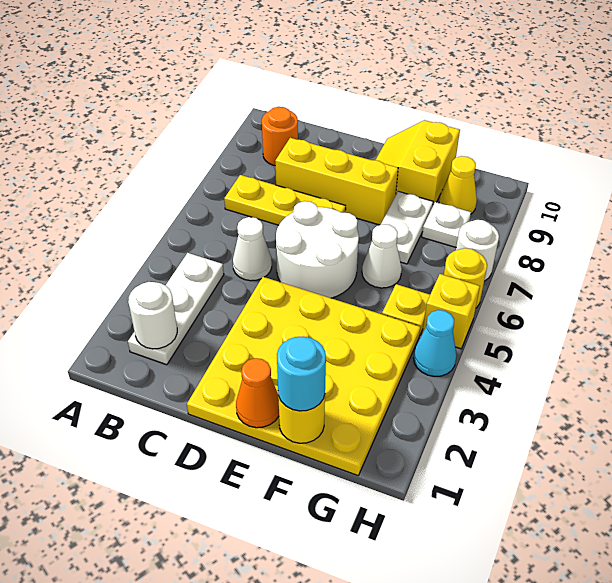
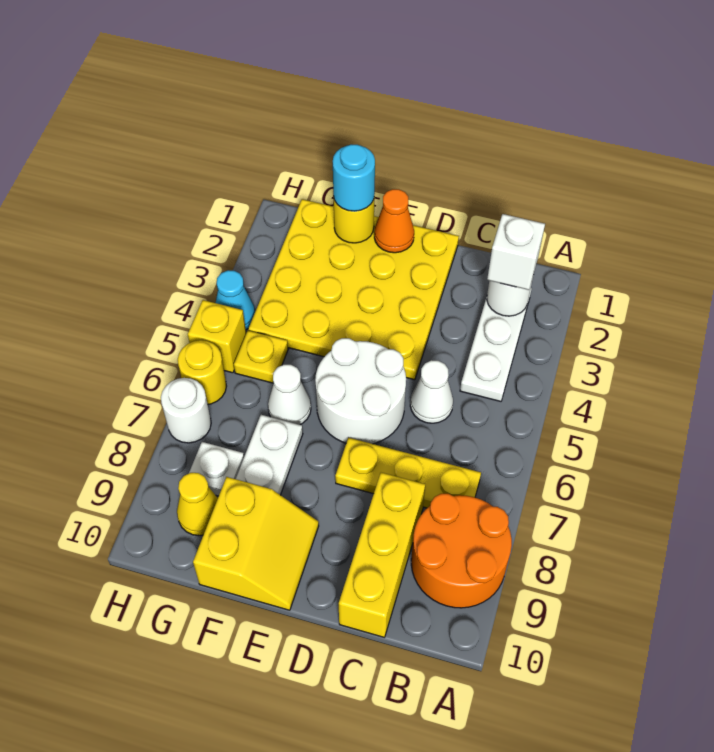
none -> white brick B2 level 3
orange round brick B9 level 1 -> orange round brick A8:B9 level 1
yellow brick C8:E8 level 1 -> yellow brick C8:C10 level 1

